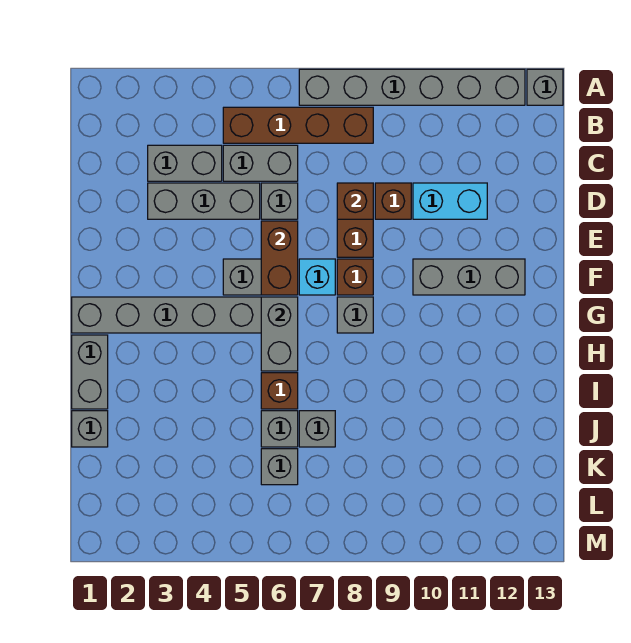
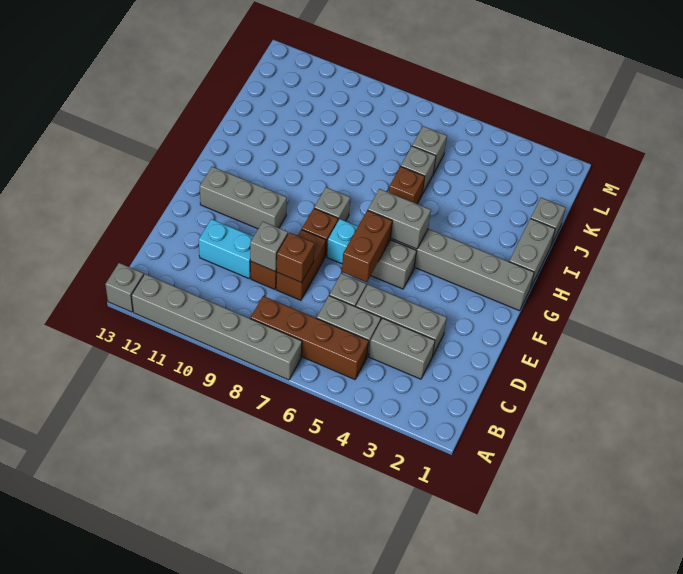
grey brick G6:H6 level 2 -> grey brick G5:G6 level 2
grey brick J7 level 1 -> grey brick D9 level 2

